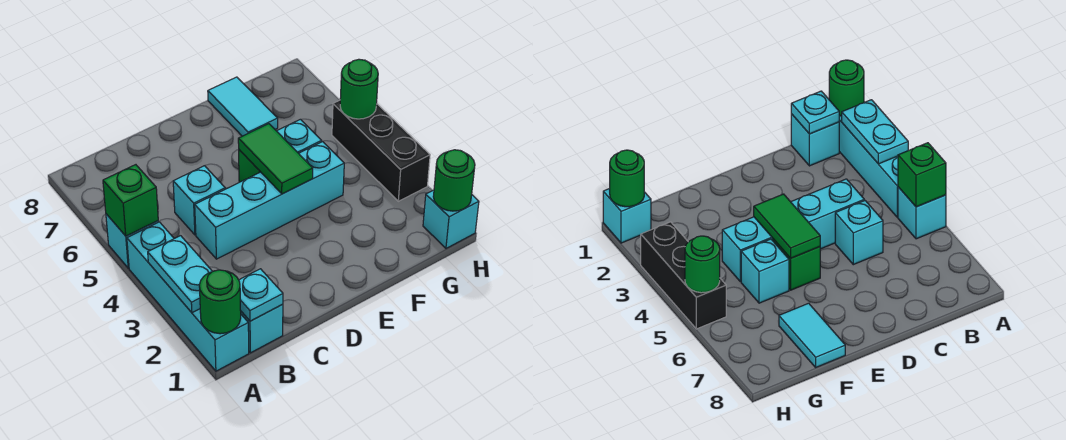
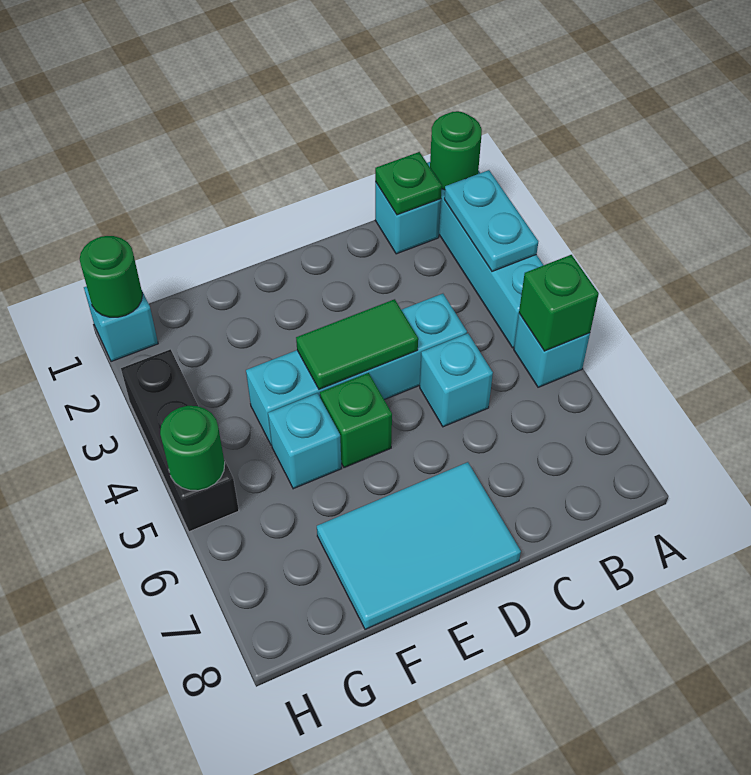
cyan plate B1 level 2 -> green plate B1 level 2
green tile E4:E5 level 2 -> green tile D4:E4 level 2
cyan tile F7:F8 level 1 -> cyan tile D7:F8 level 1

